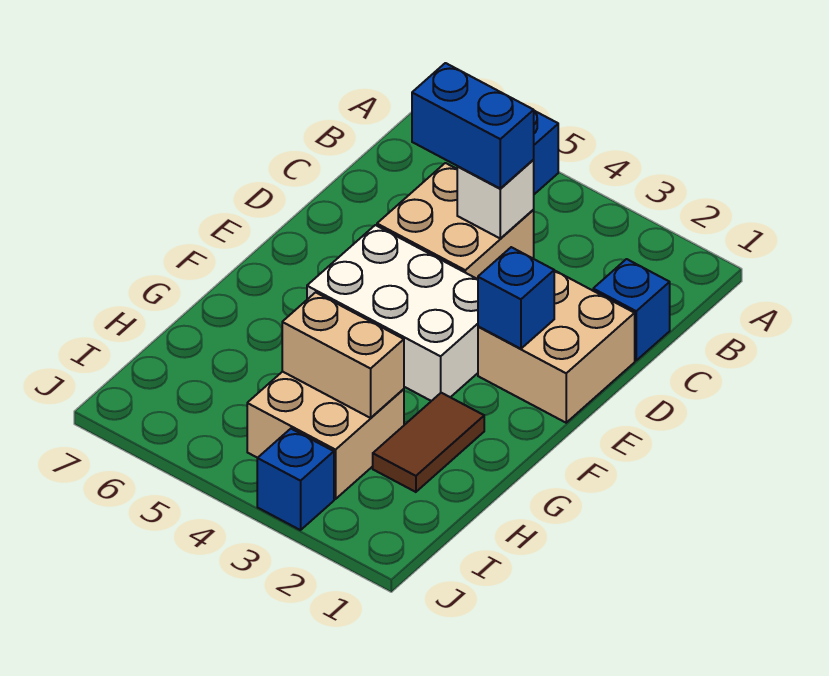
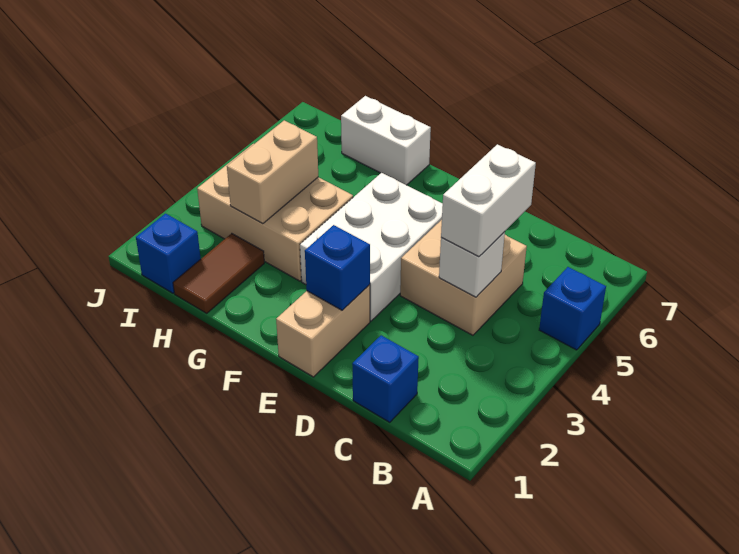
blue brick C4:C5 level 3 -> white brick C4:C5 level 3
tan brick D1:E2 level 1 -> tan brick E1:E2 level 1
brown tile G2:H2 level 1 -> brown tile H1:H2 level 1
none -> white brick G7:H7 level 1
tan brick H3:I4 level 1 -> tan brick G3:I4 level 1
blue brick J3 level 1 -> blue brick I1 level 1

